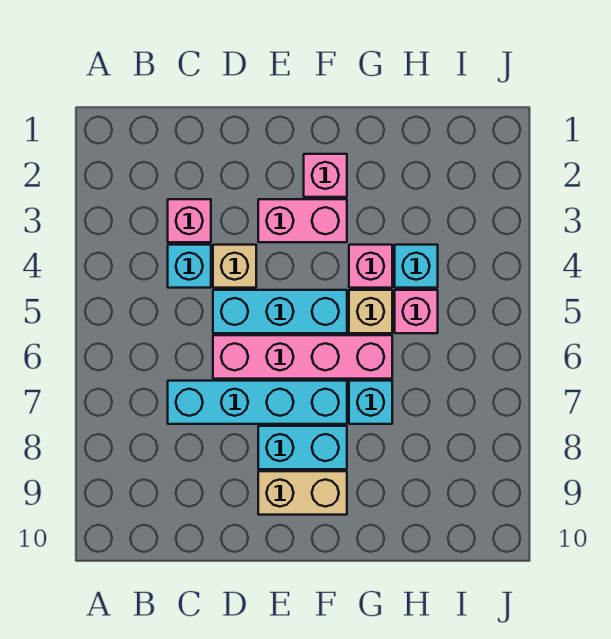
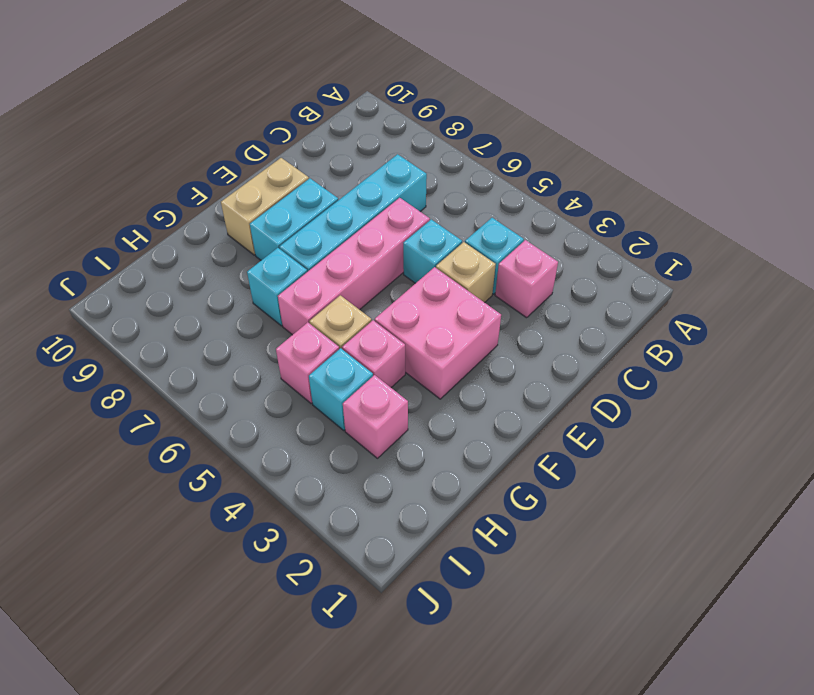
cyan brick D5:F5 level 1 -> cyan brick D5 level 1
pink brick E3:F3 level 1 -> pink brick E3:F4 level 1
pink brick F2 level 1 -> pink brick H3 level 1

